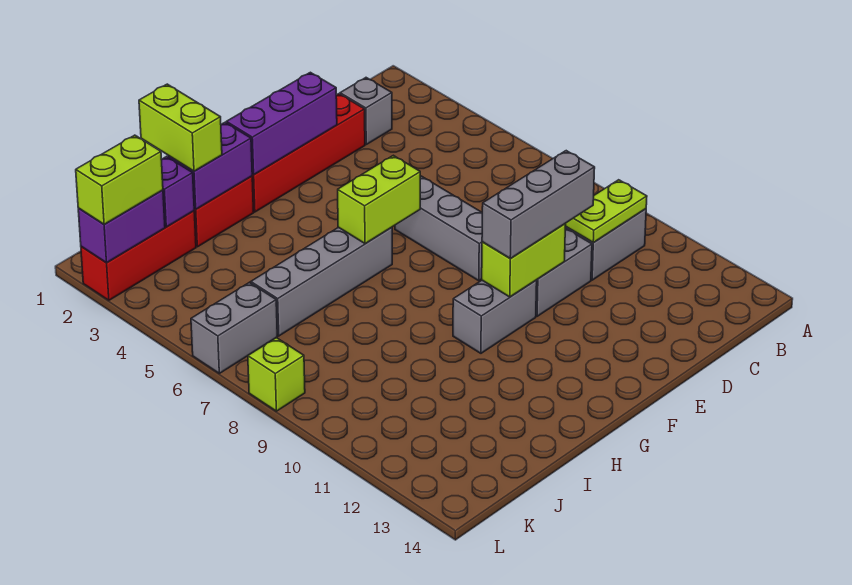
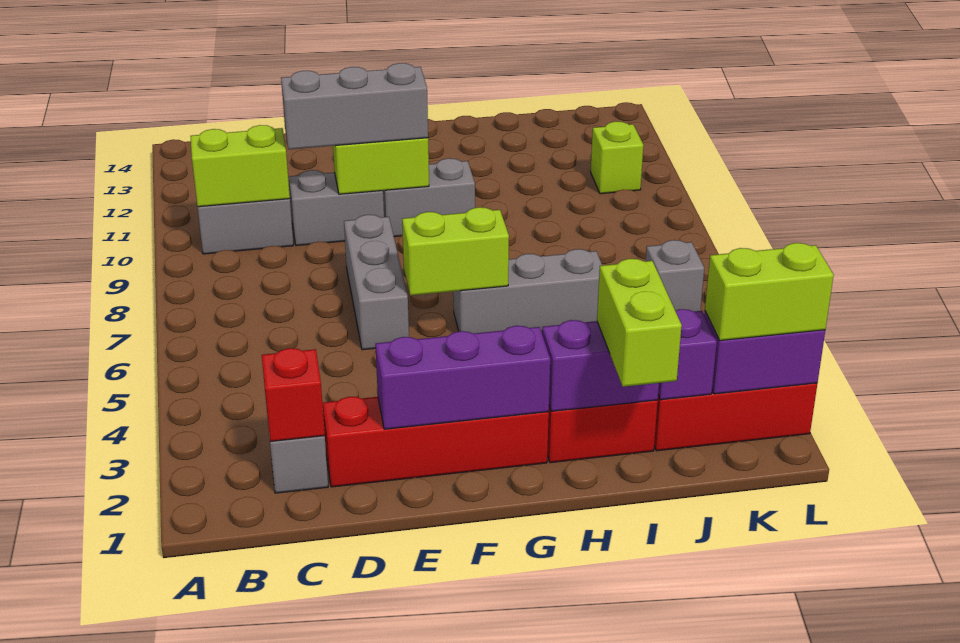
lime plate B10:C10 level 2 -> lime brick B10:C10 level 2
none -> red brick C2 level 2
grey brick G6:J6 level 1 -> grey brick G6:I6 level 1
grey brick K6:L6 level 1 -> grey brick K6 level 1
lime brick L8 level 1 -> lime brick K11 level 1

